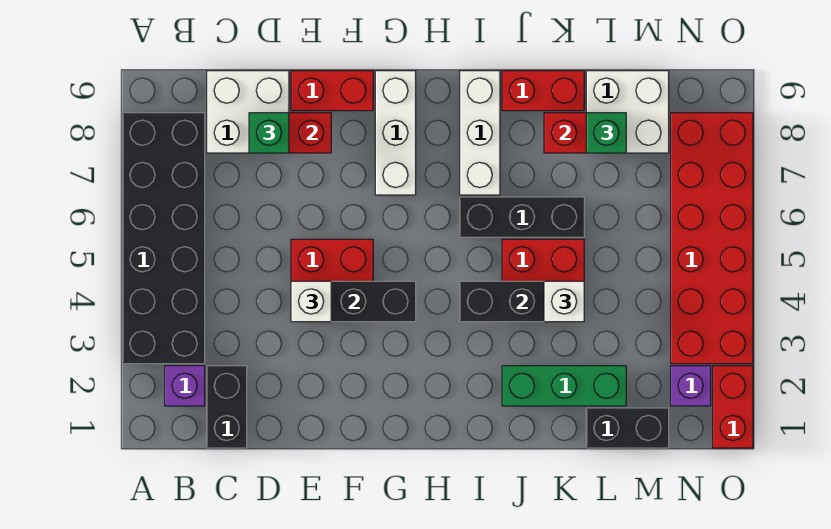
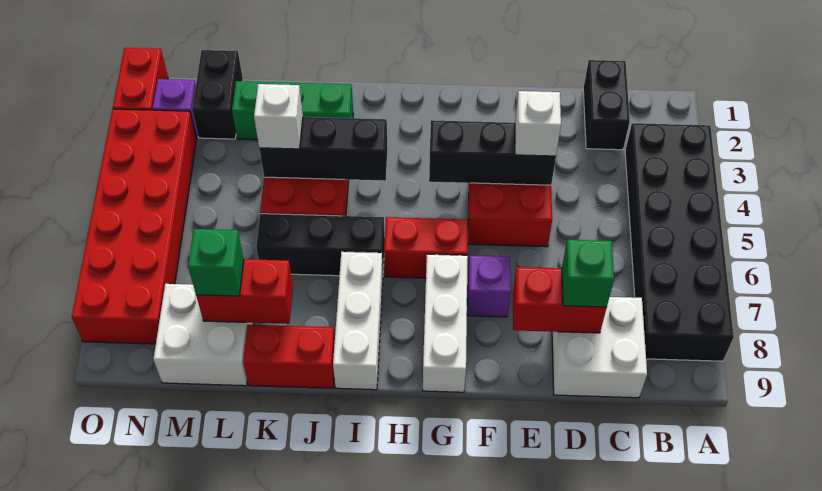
purple brick B2 level 1 -> purple brick F7 level 1
red brick E9:F9 level 1 -> red brick G6:H6 level 1
black brick L1:M1 level 1 -> black brick M1:M2 level 1

